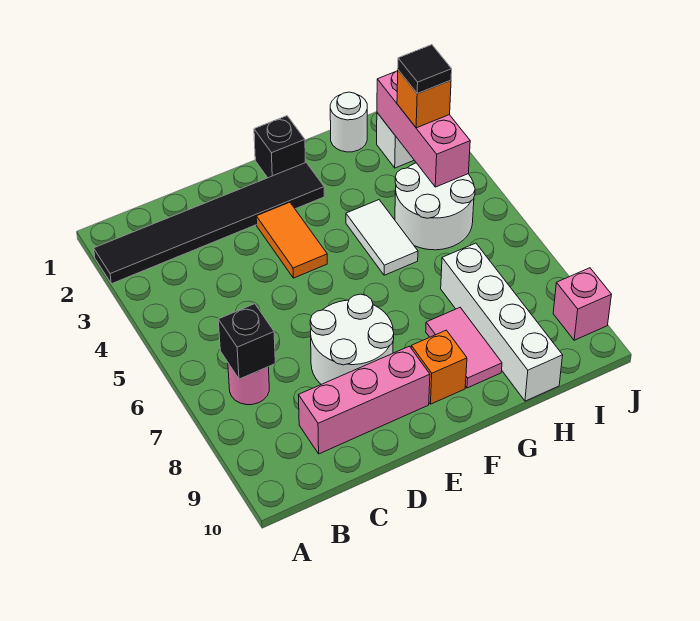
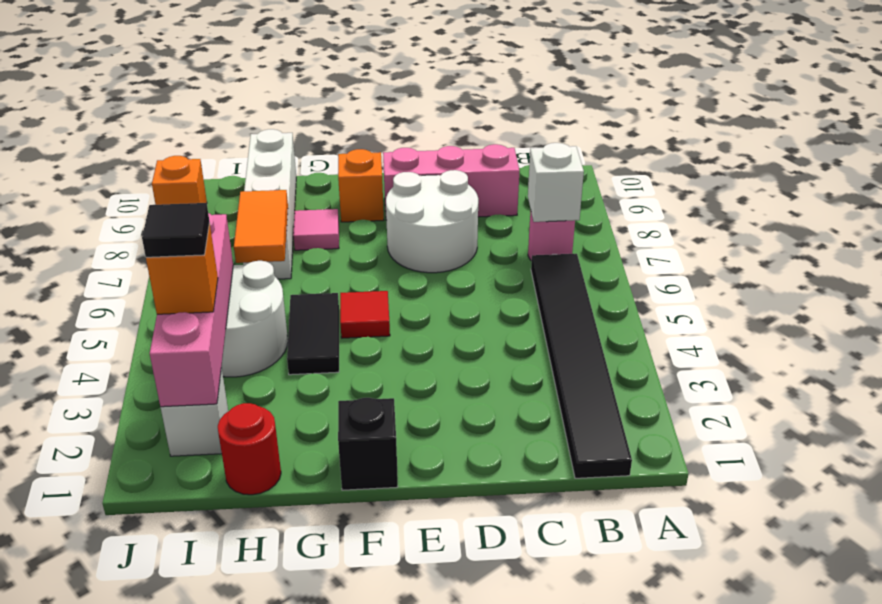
black tile A2:F2 level 1 -> black tile B1:B6 level 1
black brick B7 level 2 -> white brick B7 level 2
orange tile E3:E4 level 1 -> orange tile H6:H7 level 2
none -> red tile F5 level 1
white tile G4:G5 level 1 -> black tile G4:G5 level 1
pink tile G8:G9 level 1 -> pink tile G8 level 1
white round brick H1 level 1 -> red round brick H1 level 1
pink brick I2:I4 level 2 -> pink brick I2:I5 level 2
pink brick J9 level 1 -> orange brick J9 level 1

